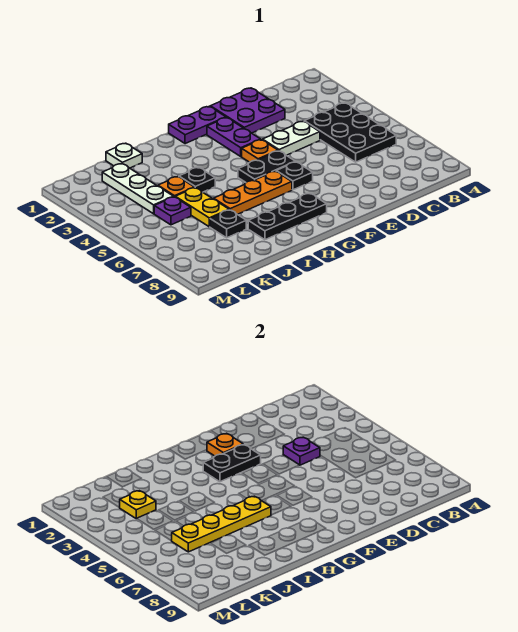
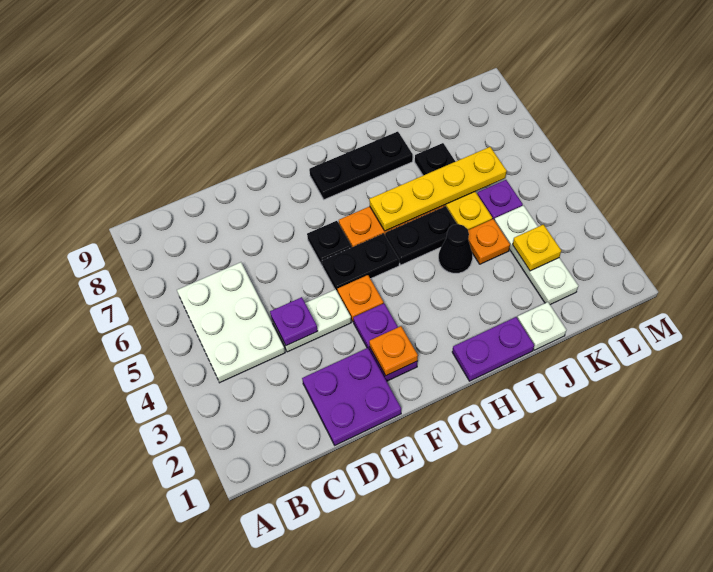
black plate B4:C6 level 1 -> white plate B4:C6 level 1
purple plate F1:G1 level 1 -> purple plate H1:I1 level 1
black plate F3:G3 level 2 -> black plate H5:I5 level 1
black plate I4 level 1 -> black cone I4 level 1

